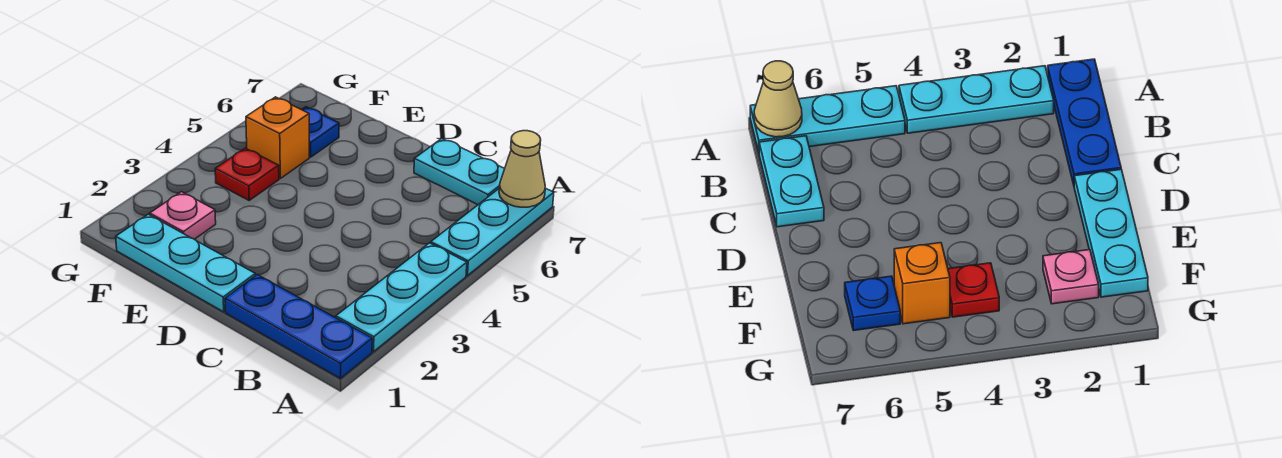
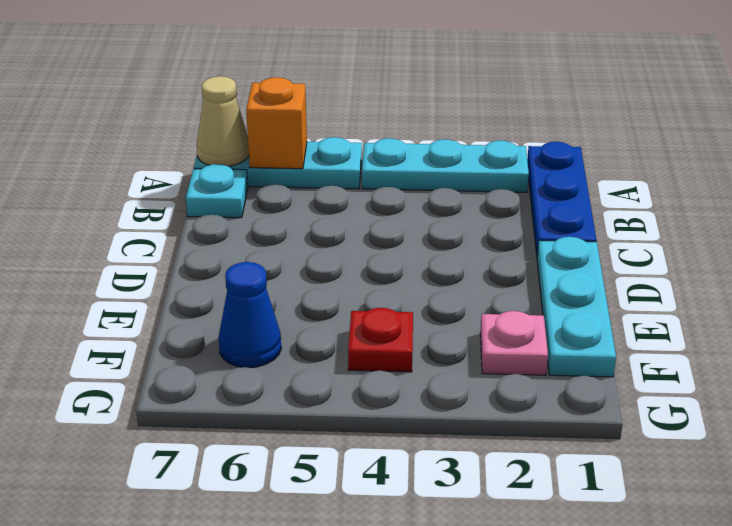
cyan plate B7:C7 level 1 -> cyan plate B7 level 1
orange brick F5 level 1 -> orange brick A6 level 2
blue plate F6 level 1 -> blue cone F6 level 1

